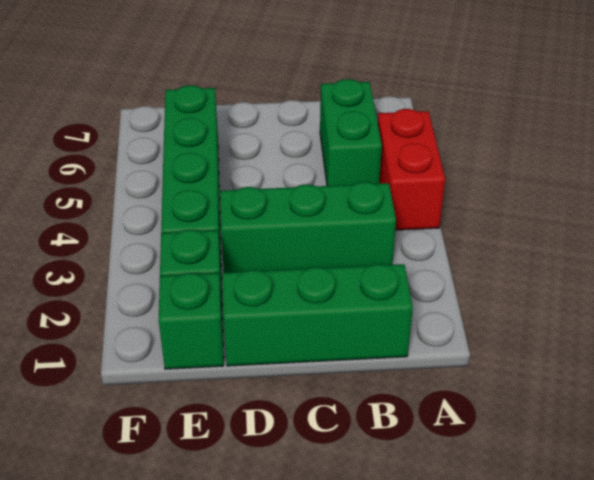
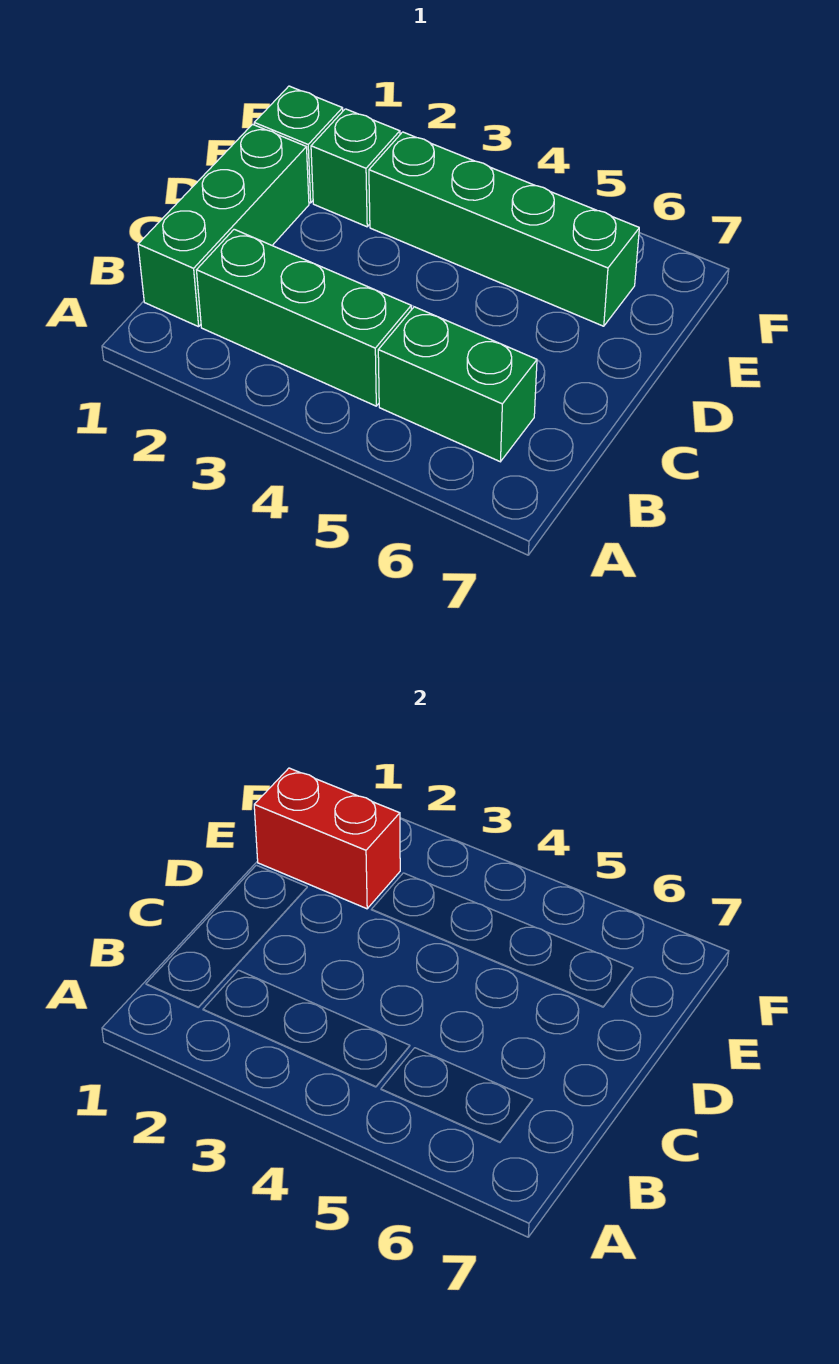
red brick A4:A5 level 1 -> red brick E1:E2 level 2
green brick B3:D3 level 1 -> green brick B2:B4 level 1

